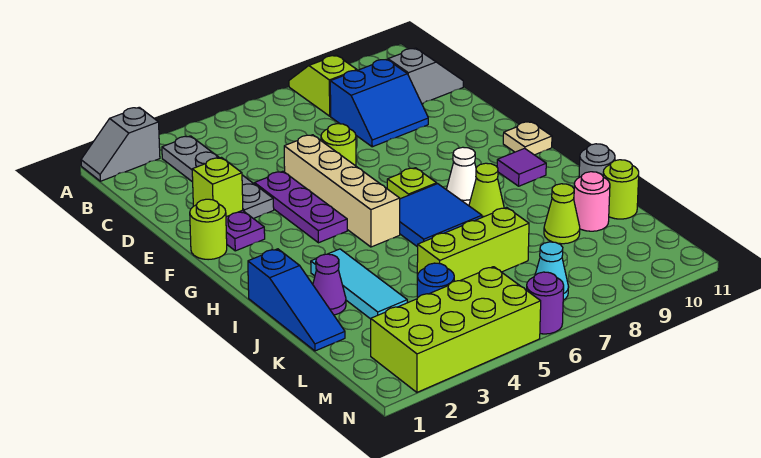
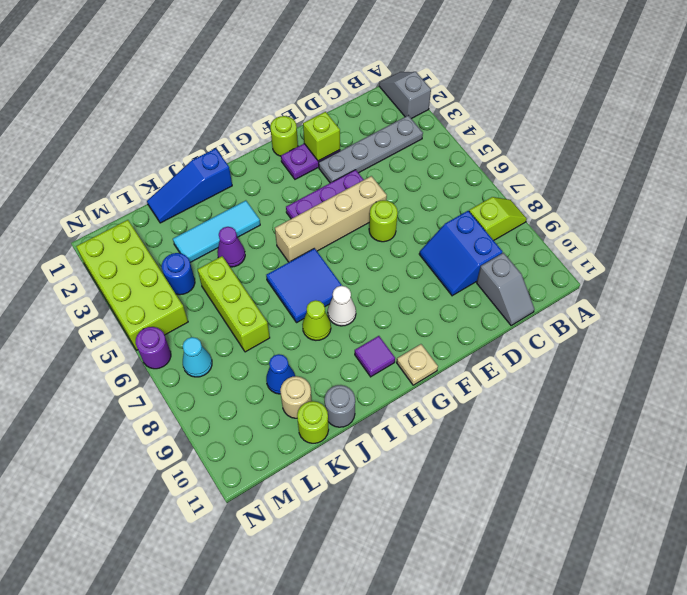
lime plate G7 level 1 -> none
purple cone J2 level 1 -> purple cone J4 level 1
lime cone K9 level 1 -> blue cone K9 level 1
pink round brick K10 level 1 -> tan round brick K10 level 1

